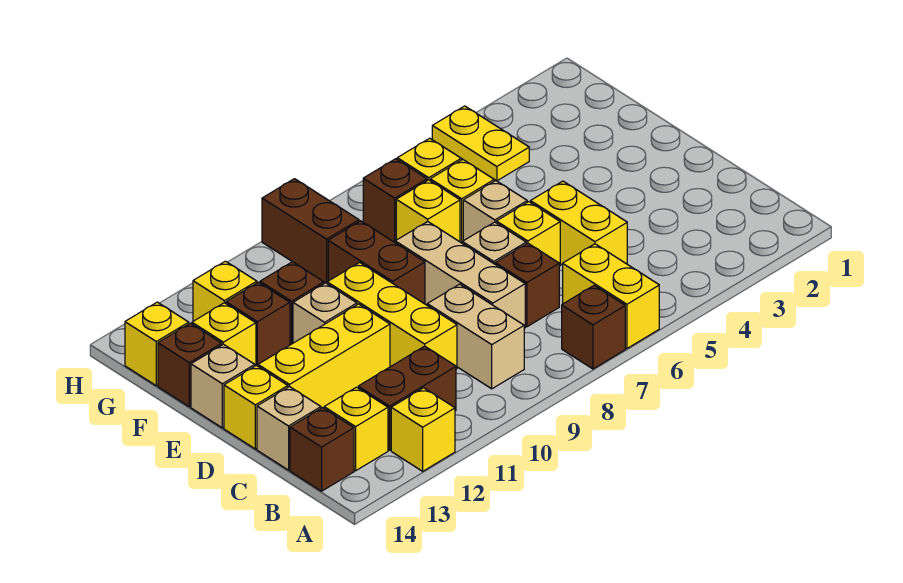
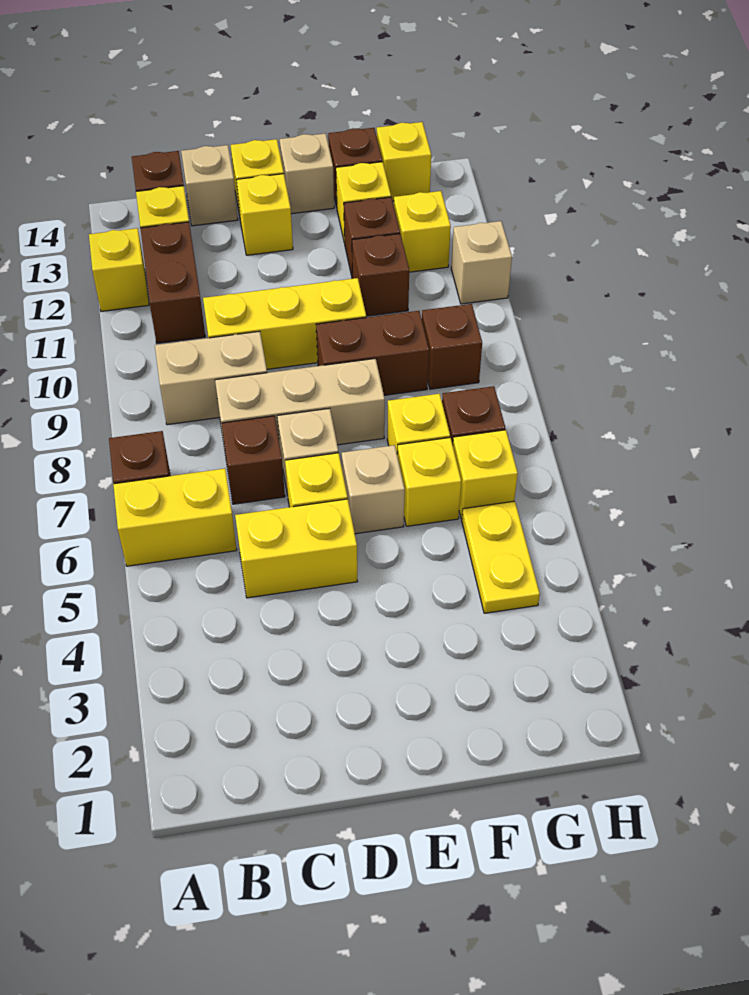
yellow brick D11:D13 level 1 -> yellow brick D13 level 1
tan brick E11 level 1 -> tan brick H11 level 1
yellow plate G4:H4 level 1 -> yellow plate G4:G5 level 1
brown brick G9:H9 level 1 -> brown brick G9 level 1

